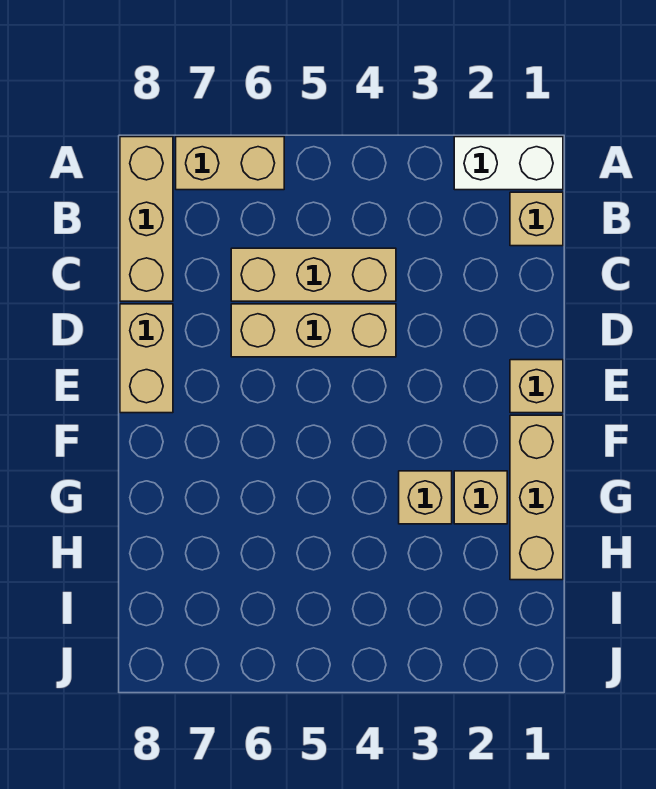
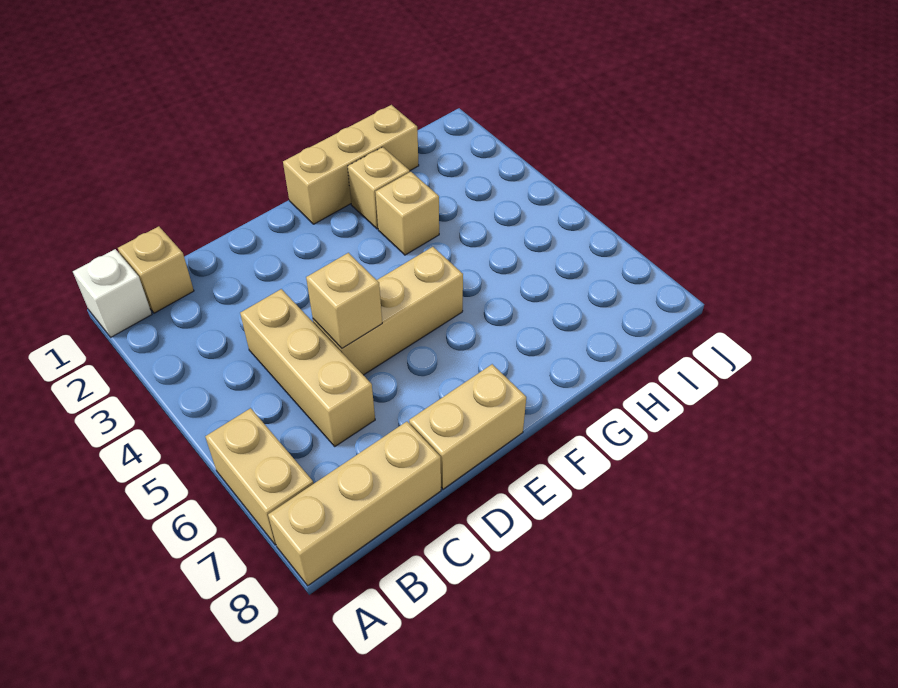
white brick A1:A2 level 1 -> white brick A1 level 1
tan brick D4:D6 level 1 -> tan brick D5:F5 level 1
tan brick E1 level 1 -> tan brick D5 level 2

